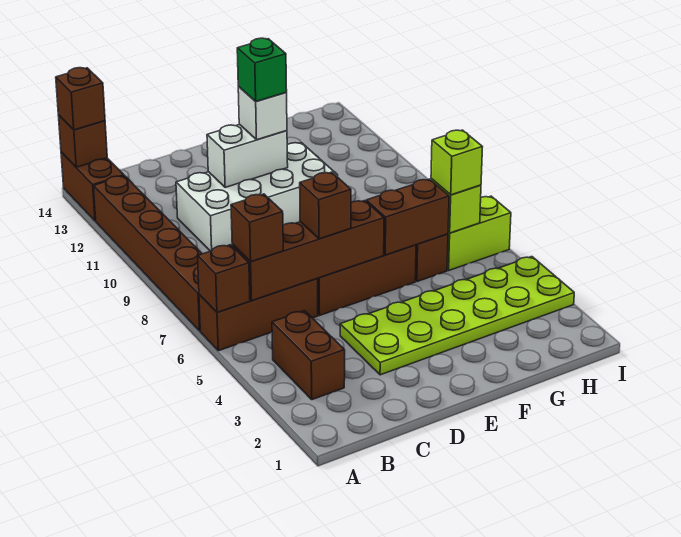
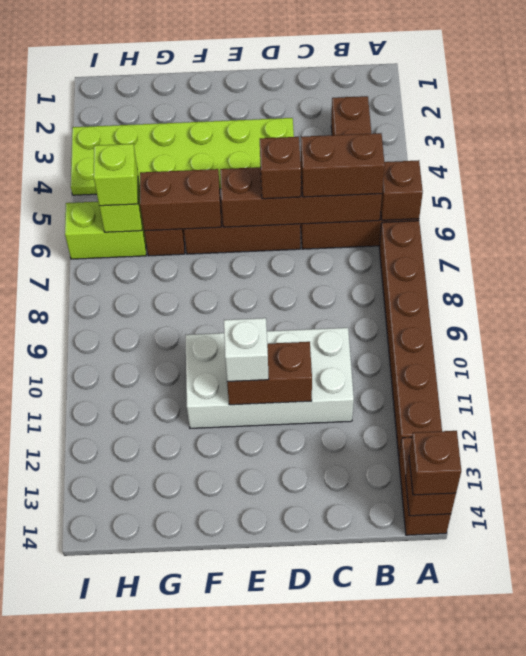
brown brick B6 level 3 -> brown brick B6:C6 level 3
white brick D11:E11 level 2 -> brown brick D11:E11 level 2
green brick E11 level 4 -> none

